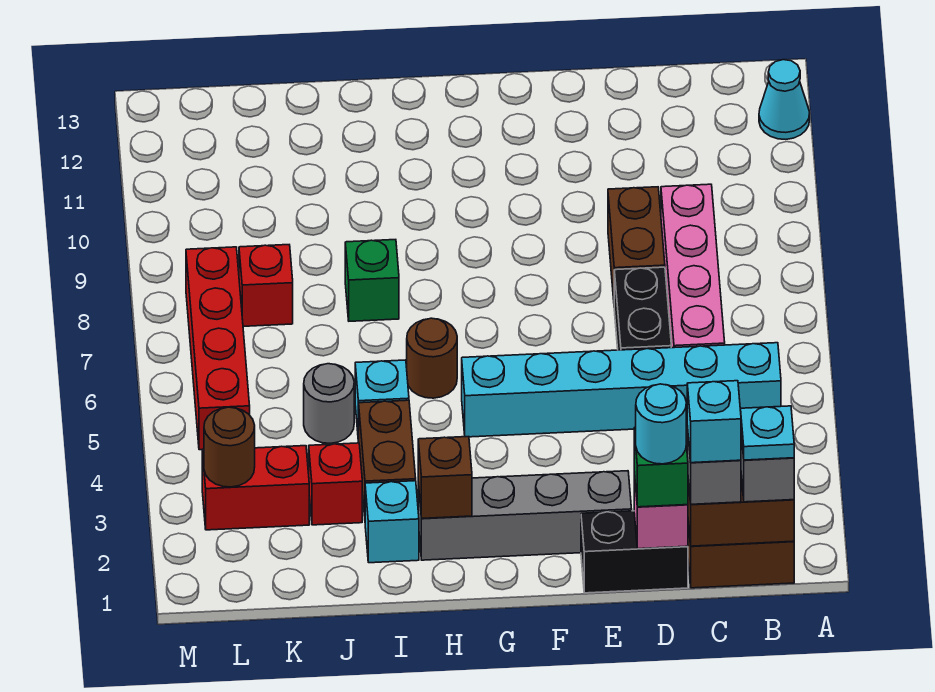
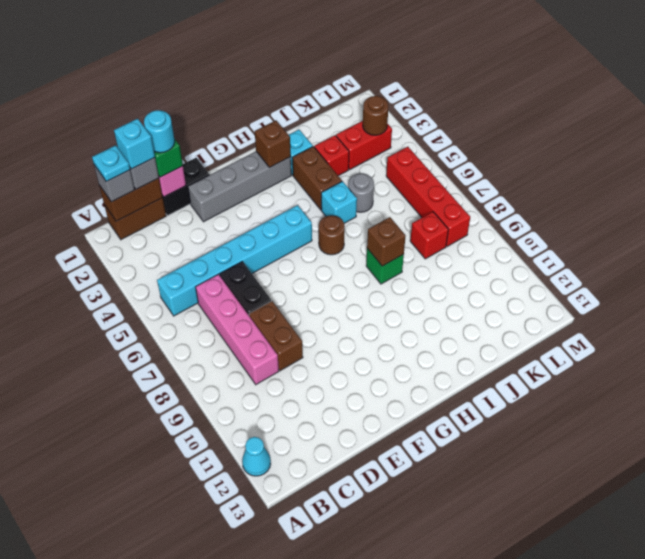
none -> brown brick I8 level 2

